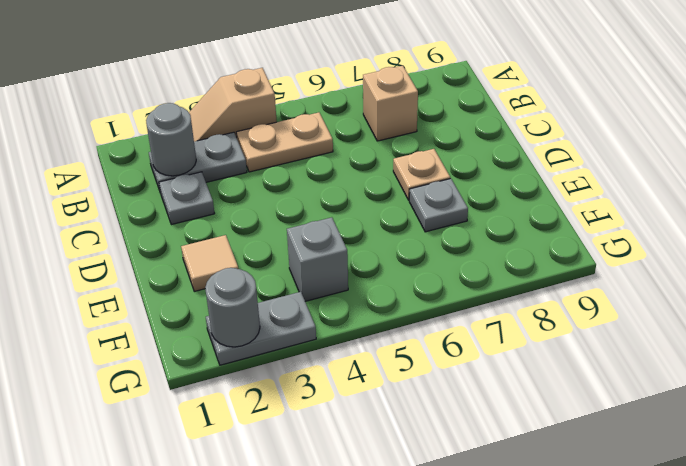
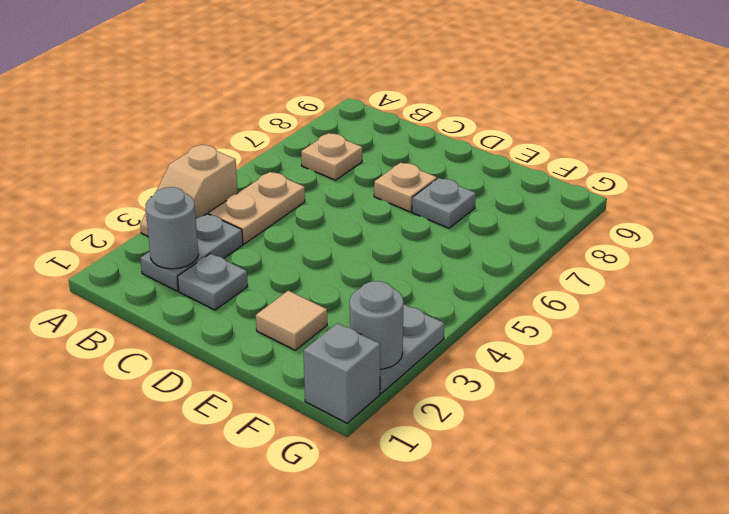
tan brick B7 level 1 -> tan plate B7 level 1
grey brick F4 level 1 -> grey brick G1 level 1

